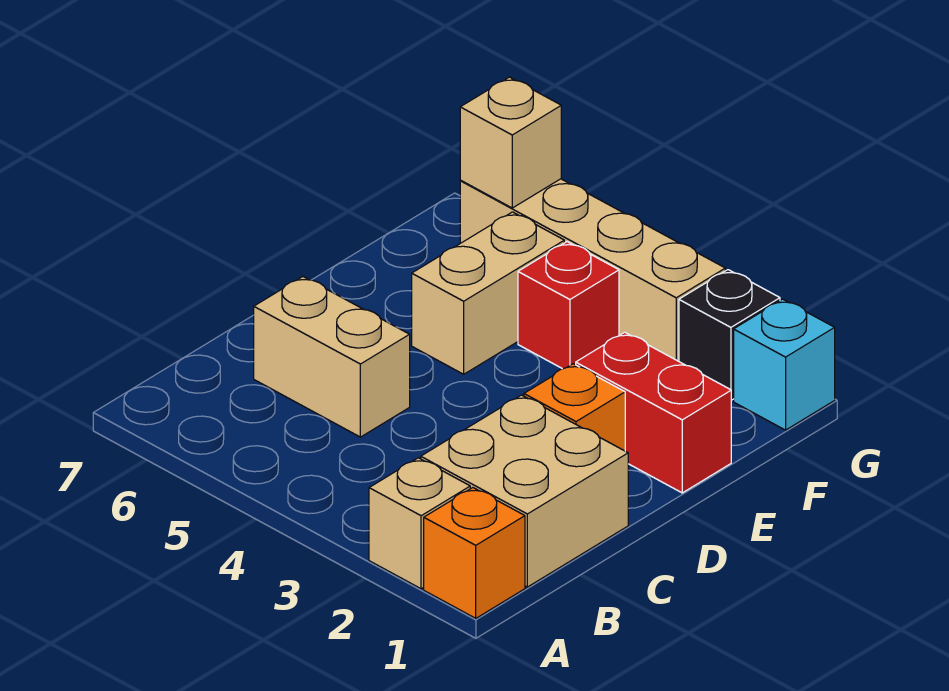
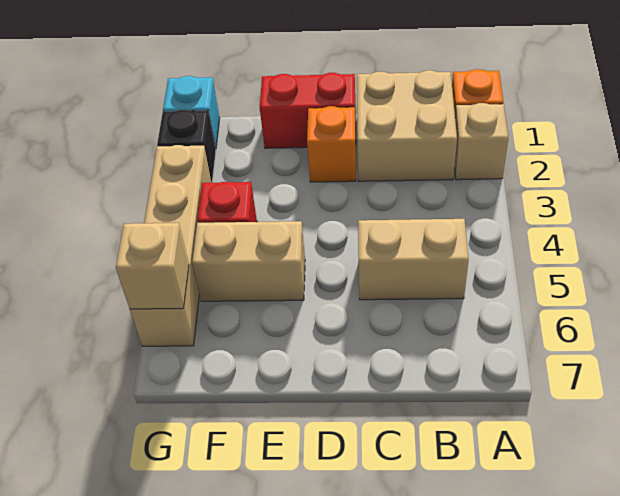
tan brick C5:C6 level 1 -> tan brick B5:C5 level 1
red brick E1:E2 level 1 -> red brick D1:E1 level 1

